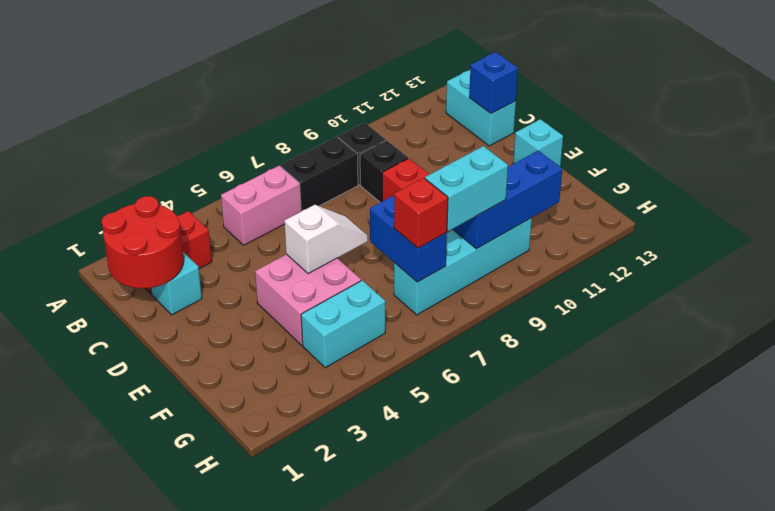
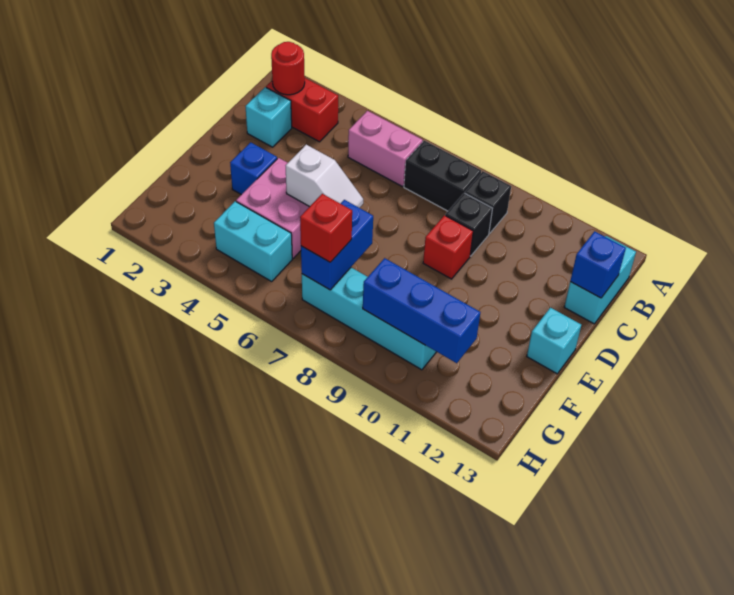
red round brick B1:C2 level 2 -> red round brick B2 level 2
none -> blue brick E3 level 1
cyan brick G8:G9 level 3 -> none

